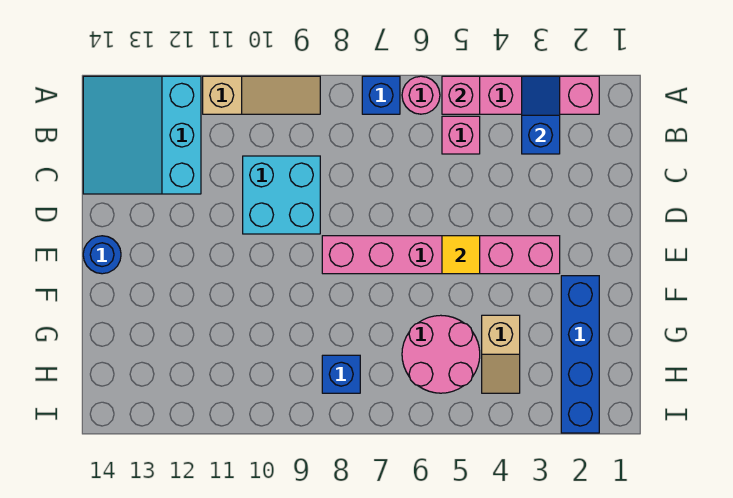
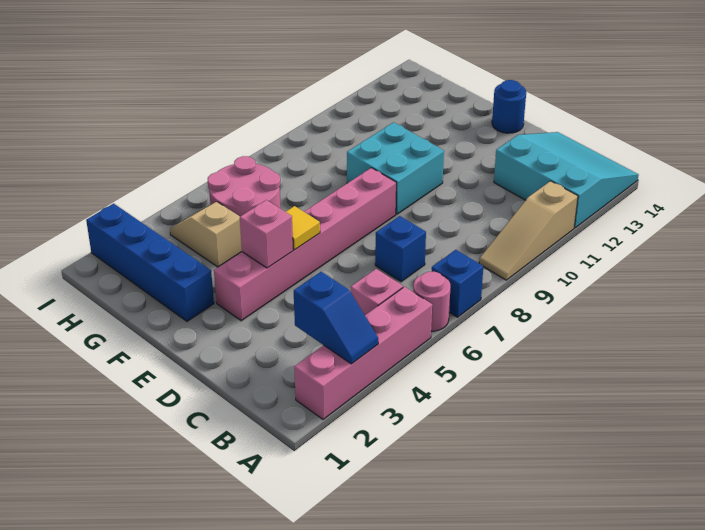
pink brick A5 level 2 -> pink brick E4 level 2
cyan brick C9:D10 level 1 -> cyan brick E9:F10 level 1
blue brick H8 level 1 -> blue brick C7 level 1

